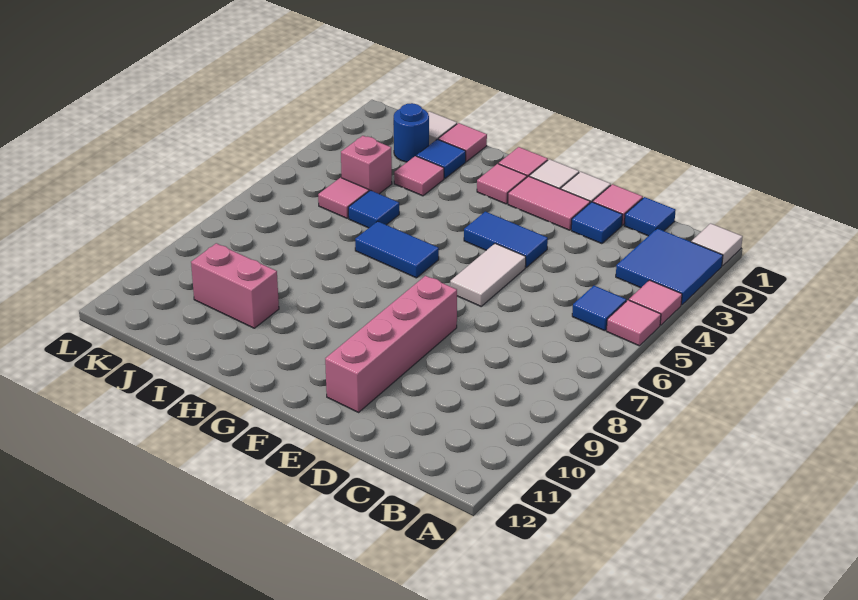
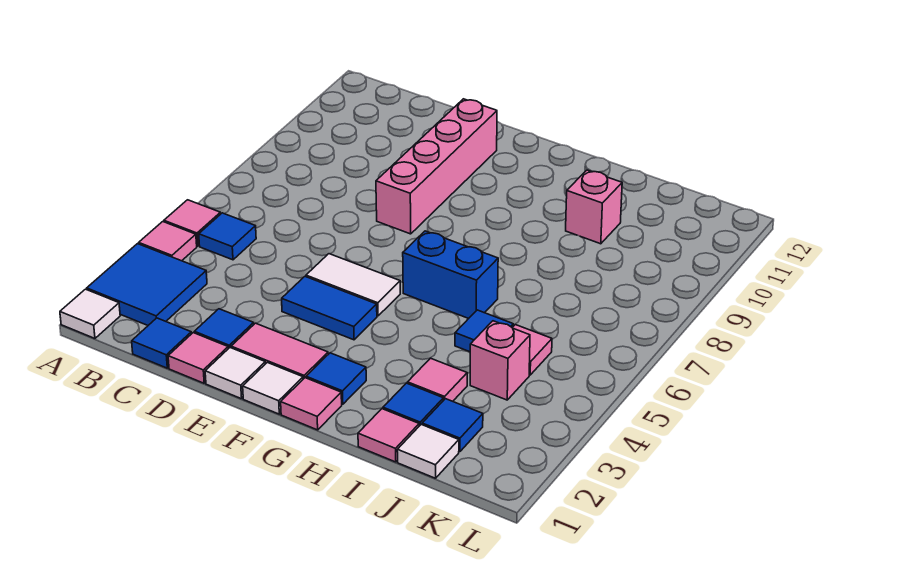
white tile E5:E6 level 1 -> white tile E5:F5 level 1
pink tile G2 level 1 -> blue tile G2 level 1
blue tile G6:H6 level 1 -> blue brick G6:H6 level 1
pink brick I10:J10 level 1 -> pink brick I10 level 1
blue round brick J2 level 1 -> blue tile J2 level 1

